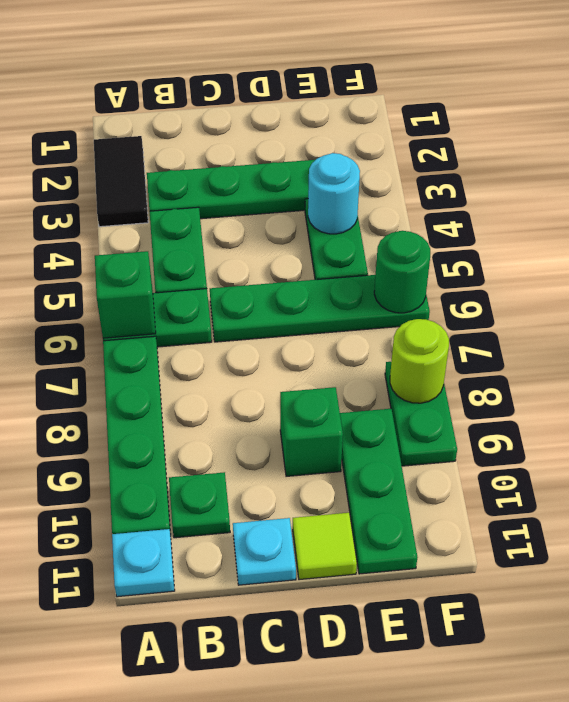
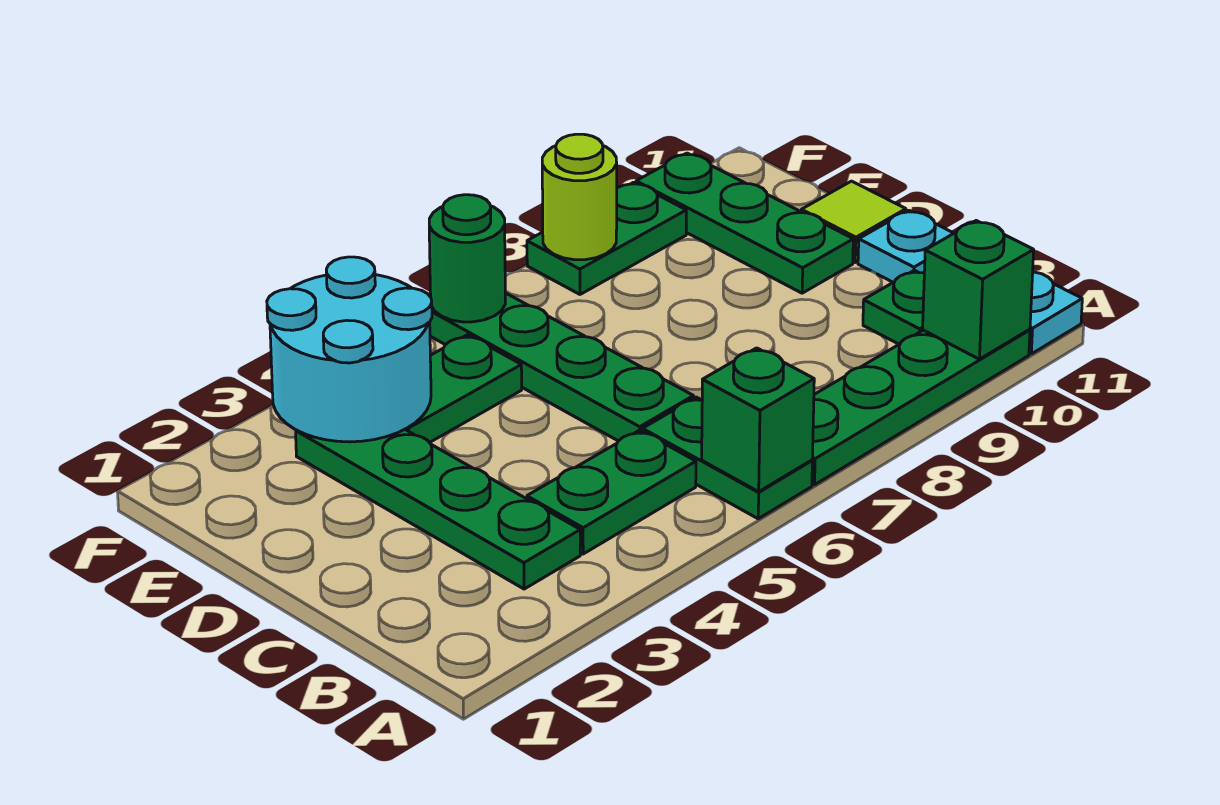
black tile A2:A3 level 1 -> none
green brick D9 level 1 -> green brick A10 level 2
cyan round brick E4 level 2 -> cyan round brick E3:F4 level 2
green plate E9:E11 level 1 -> green plate D10:F10 level 1

